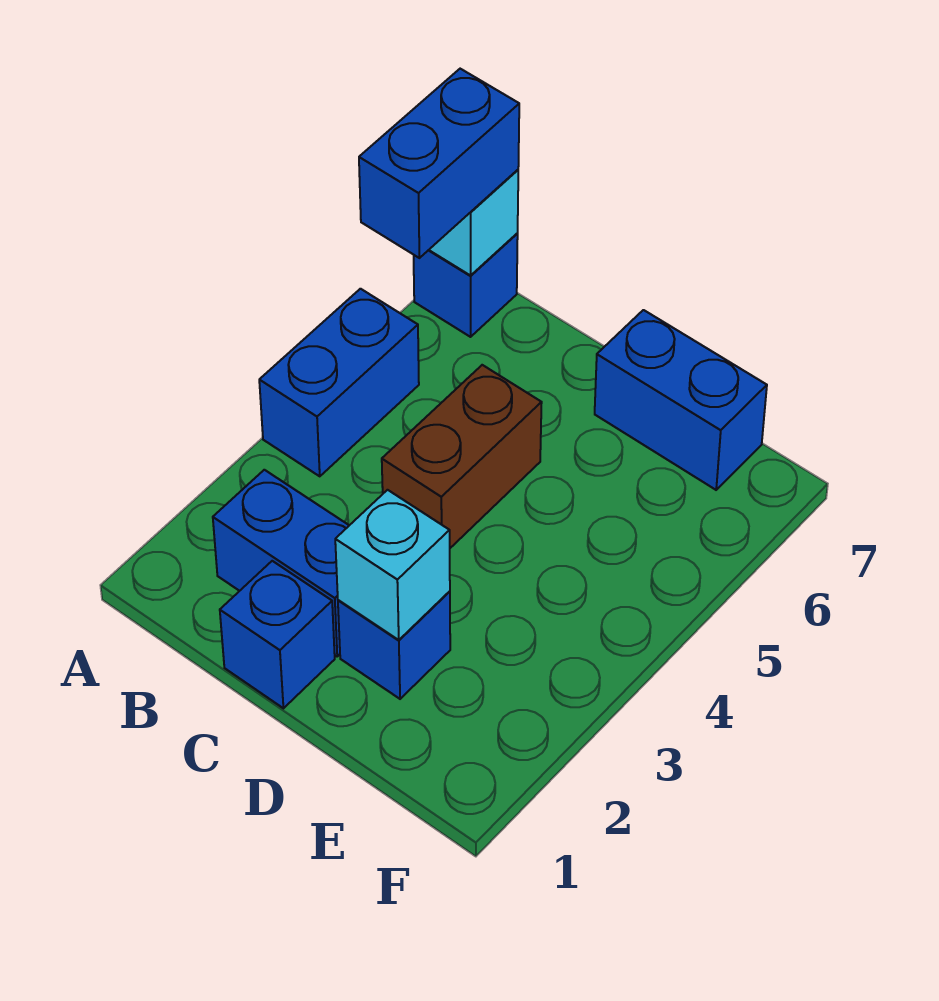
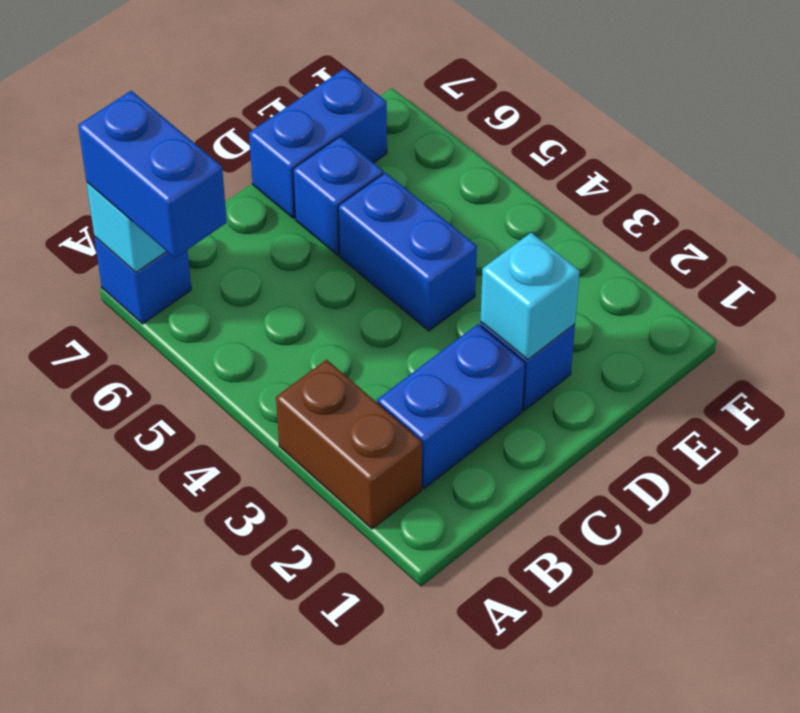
blue brick A4:A5 level 1 -> blue brick D4:D5 level 1
blue brick C1 level 1 -> blue brick D6 level 1
brown brick C4:C5 level 1 -> brown brick A2:A3 level 1

